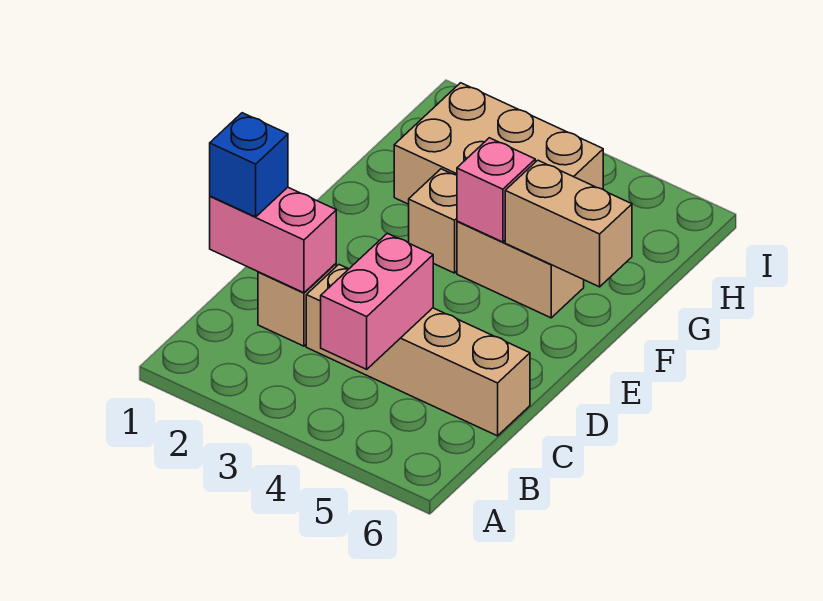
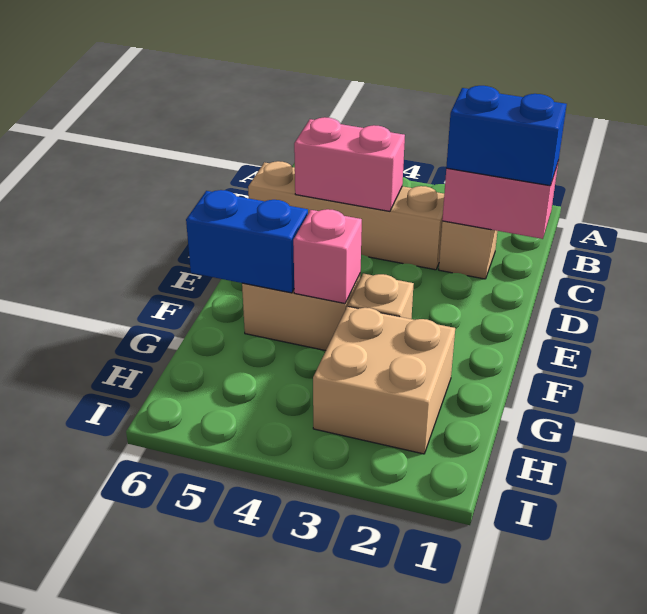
pink brick B4:C4 level 2 -> pink brick C4:C5 level 2
blue brick C1 level 3 -> blue brick C1:C2 level 3
tan brick F5:F6 level 2 -> blue brick F5:F6 level 2
tan brick G2:H4 level 1 -> tan brick G2:H3 level 1

